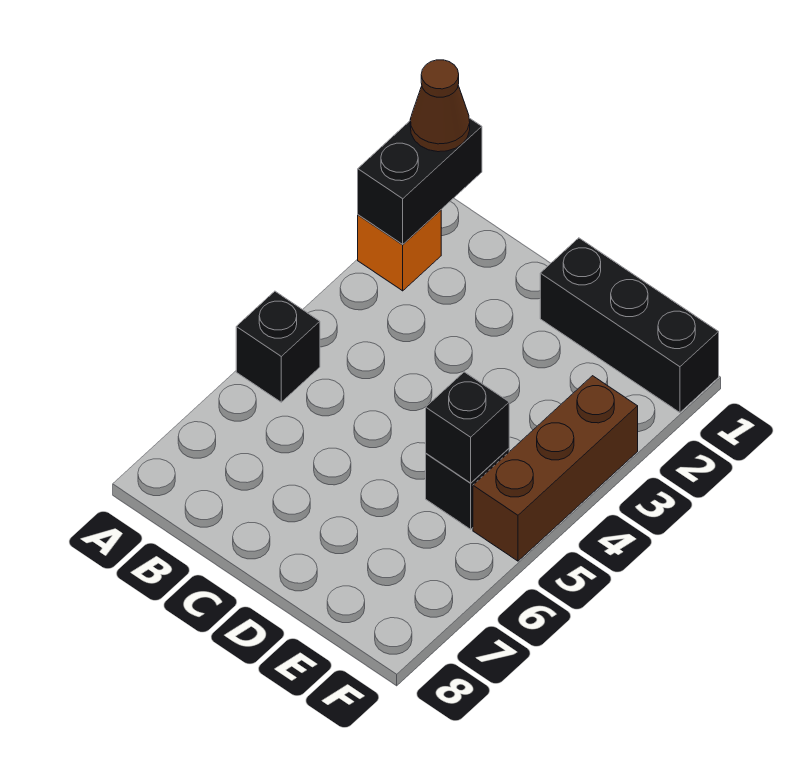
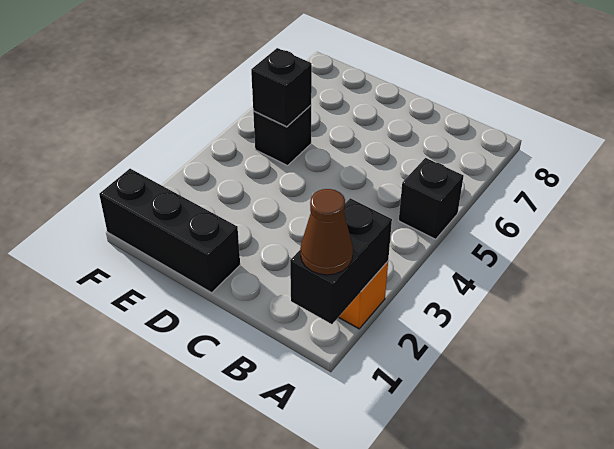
brown brick F3:F5 level 1 -> none

